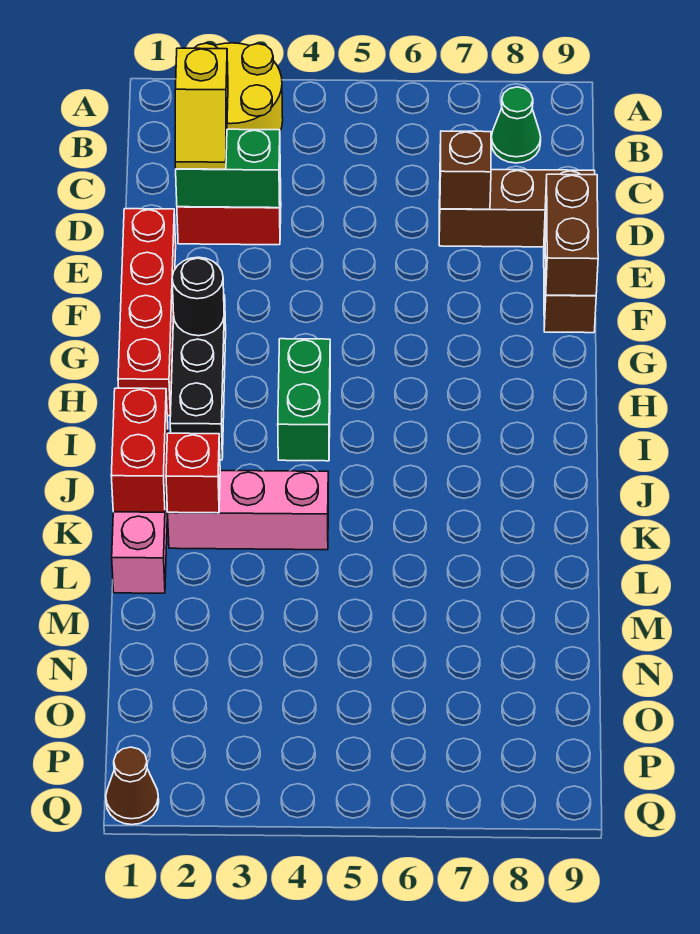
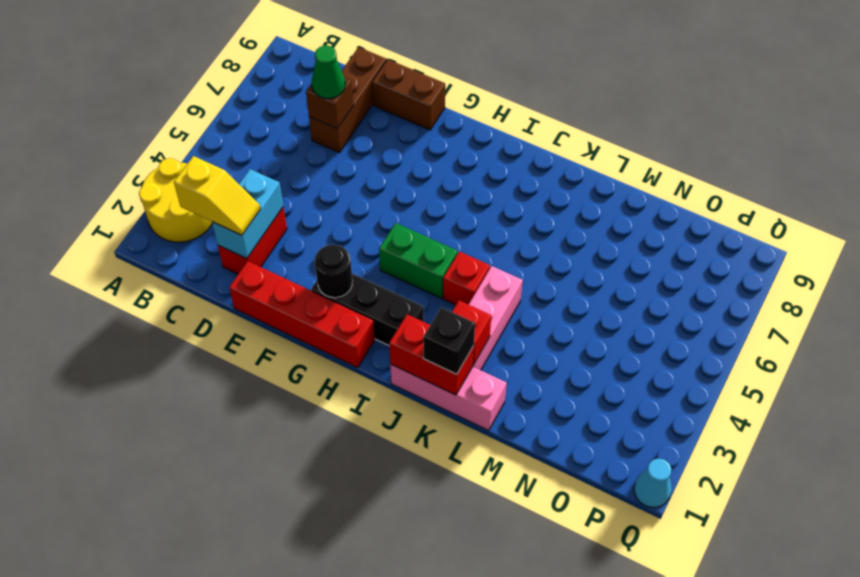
green cone B8 level 1 -> green cone D7 level 3
green brick D2:D3 level 2 -> cyan brick D2:D3 level 2
brown brick E9:F9 level 2 -> none
none -> red brick J4 level 1
none -> black brick K1 level 3
brown cone Q1 level 1 -> cyan cone Q1 level 1

